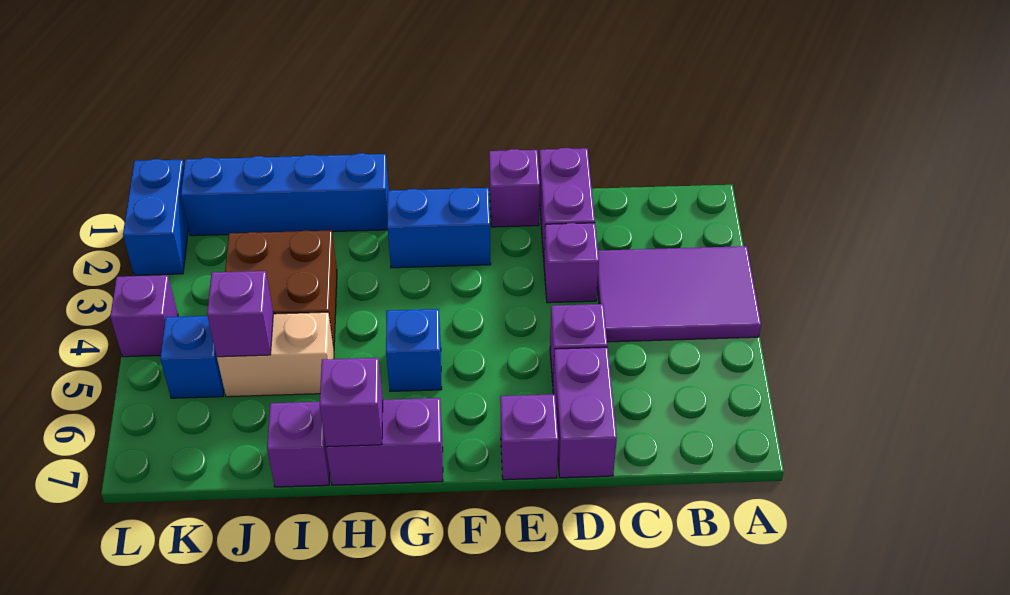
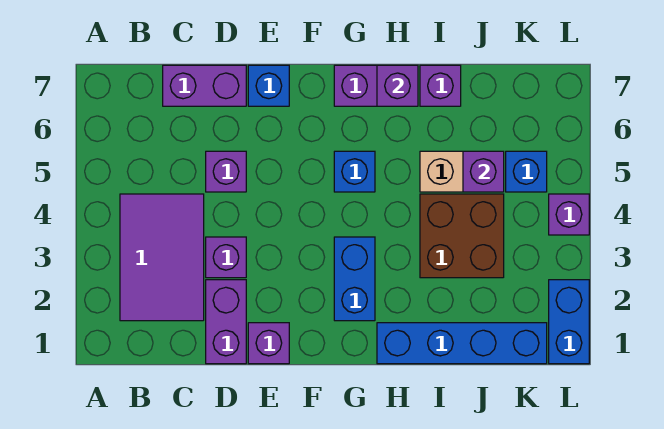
purple tile A3:C4 level 1 -> purple tile B2:C4 level 1
purple brick D6:D7 level 1 -> purple brick C7:D7 level 1
purple brick E7 level 1 -> blue brick E7 level 1
blue brick F2:G2 level 1 -> blue brick G2:G3 level 1

